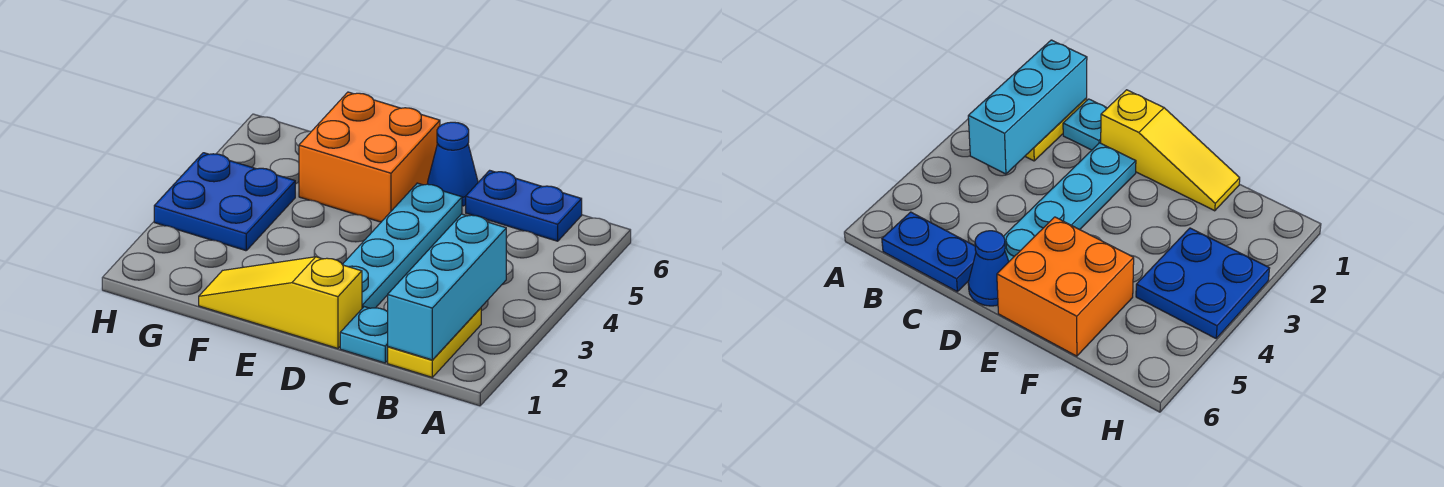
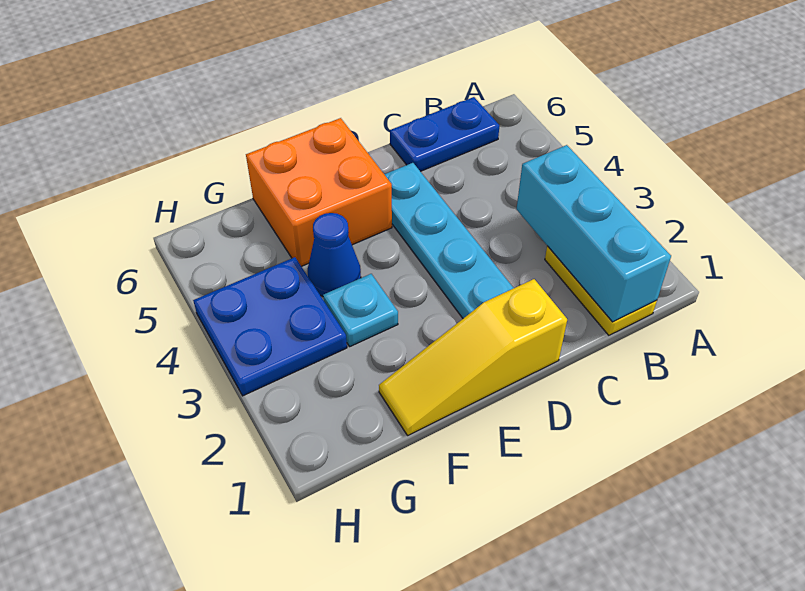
cyan plate C1 level 1 -> cyan plate F3 level 1
blue cone D6 level 1 -> blue cone F4 level 1

